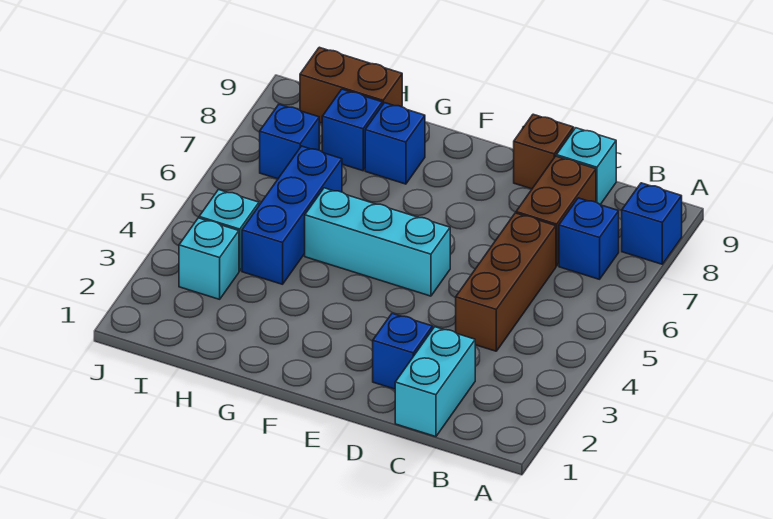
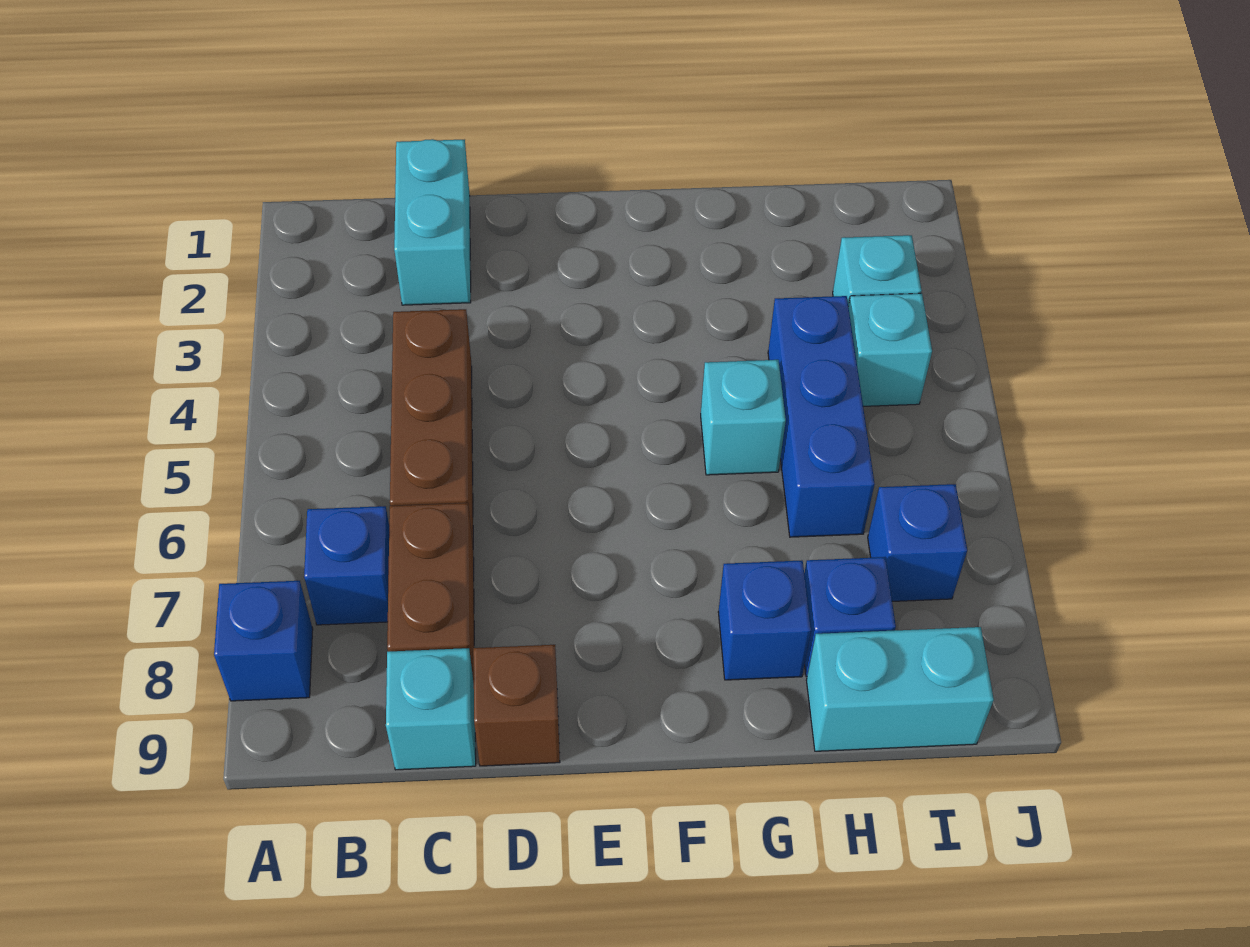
blue brick D2 level 1 -> none
cyan brick E5:G5 level 1 -> cyan brick G5 level 1
brown brick H9:I9 level 1 -> cyan brick H9:I9 level 1

